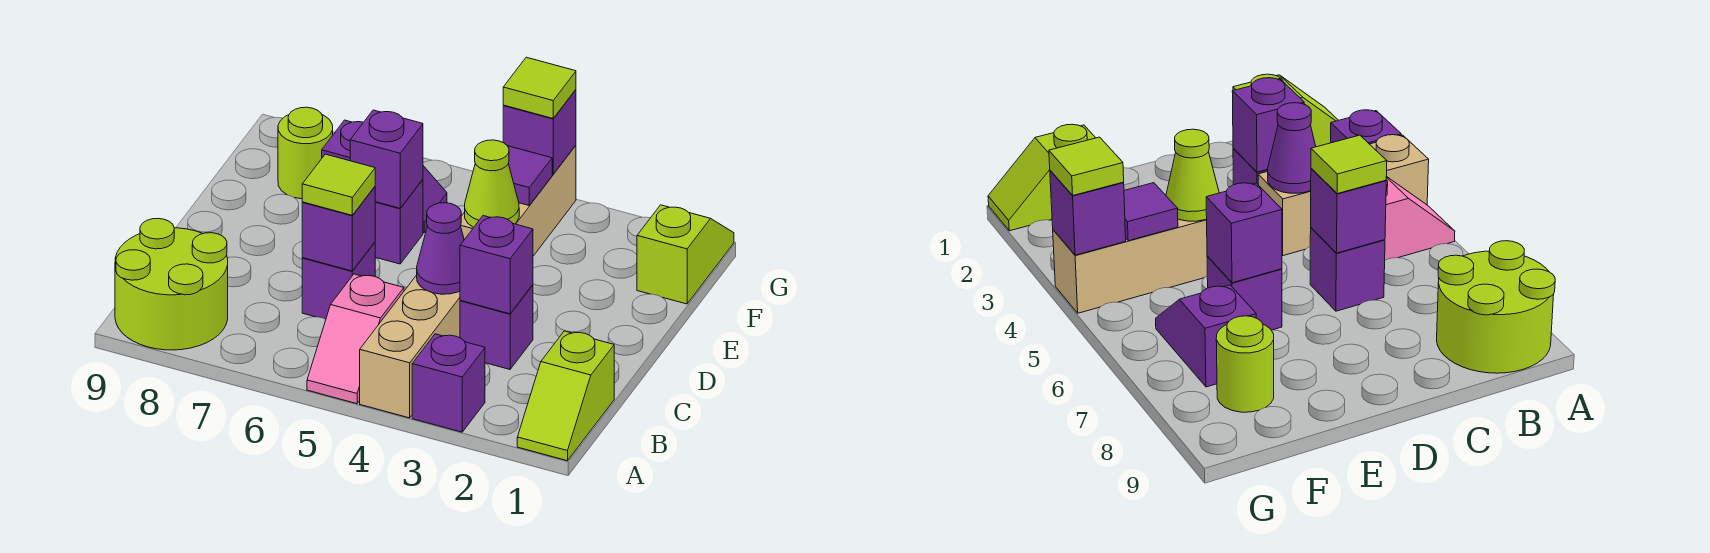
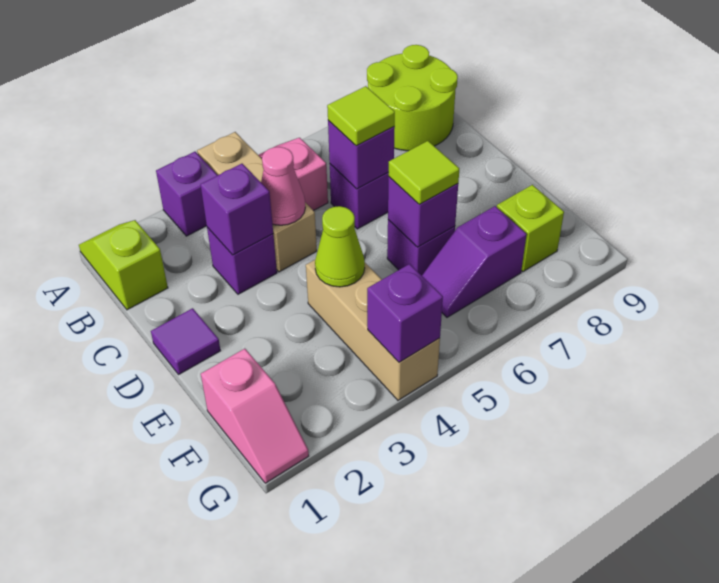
purple cone C4 level 2 -> pink cone C4 level 2
lime slope F1:G1 level 1 top F -> pink slope F1:G1 level 1 top F
purple tile F4 level 2 -> purple tile D1 level 1
lime round brick F8 level 1 -> lime brick F8 level 1
lime tile G4 level 3 -> lime tile E6 level 3

